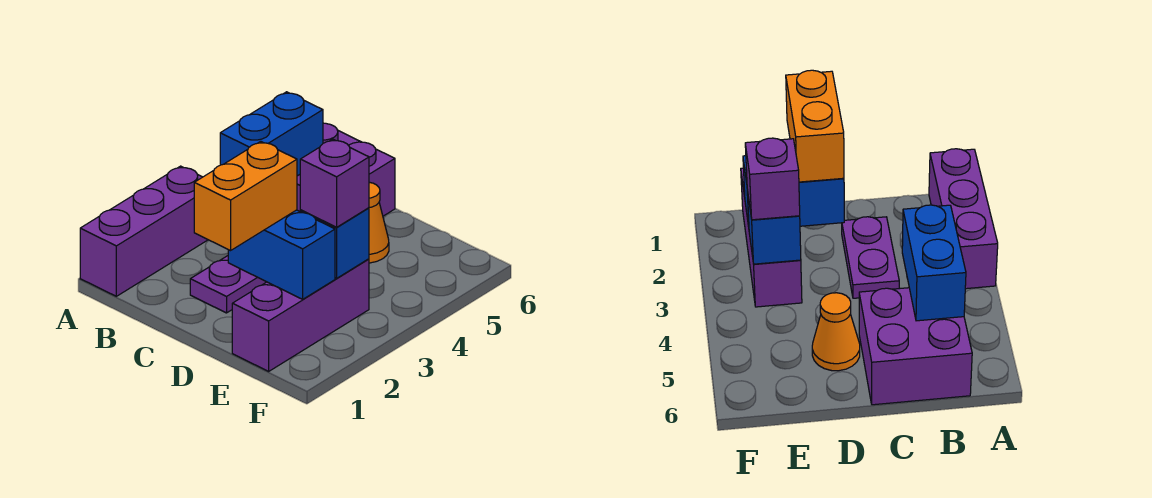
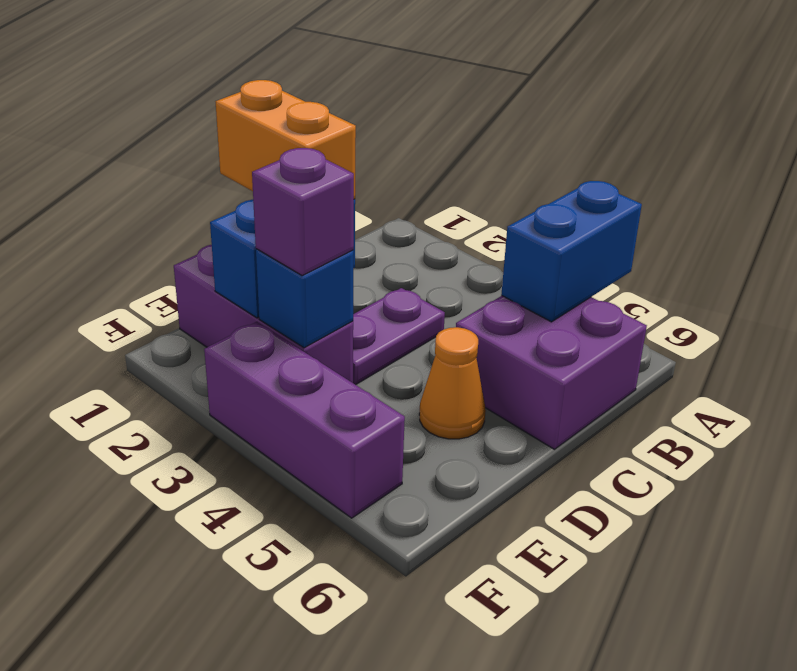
purple brick A1:A3 level 1 -> purple brick F3:F5 level 1
blue brick B4:B5 level 2 -> blue brick A5:B5 level 2
purple plate C2:C3 level 1 -> purple plate C3:D3 level 1

